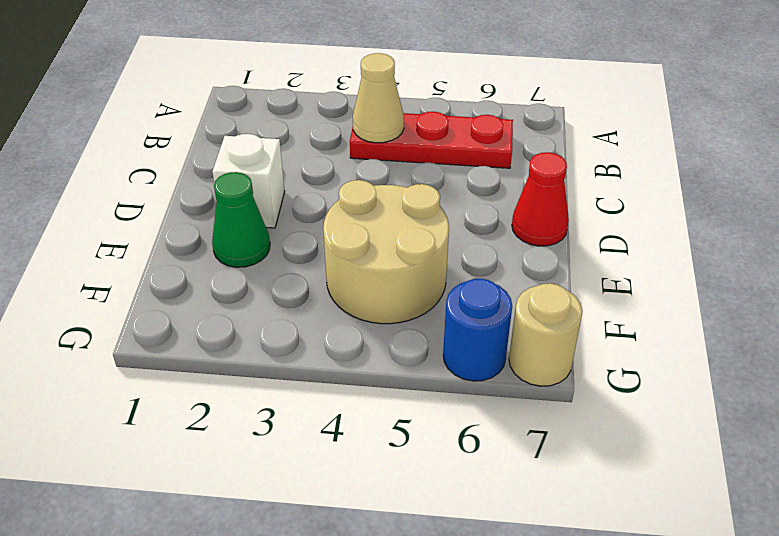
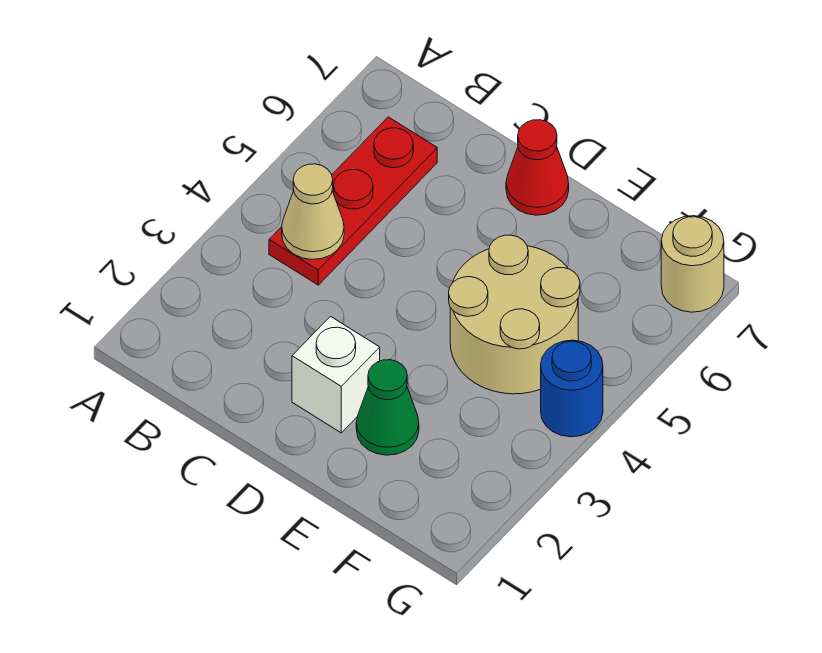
blue round brick G6 level 1 -> blue round brick G4 level 1

